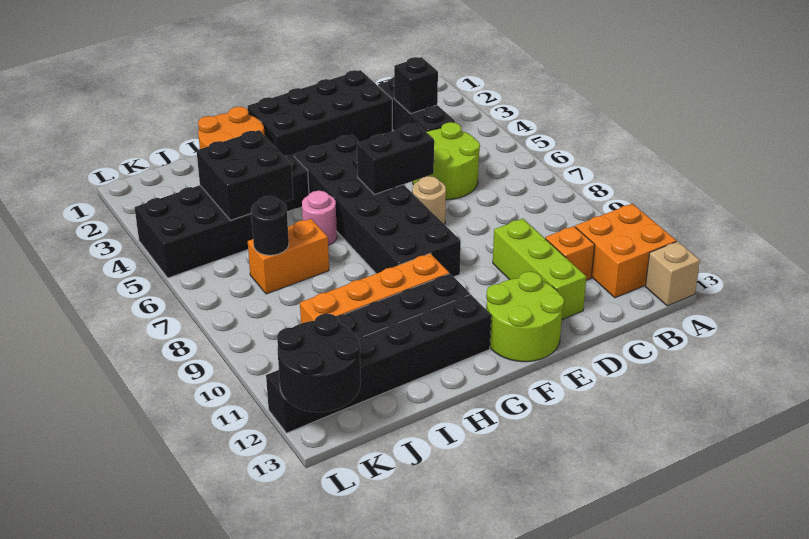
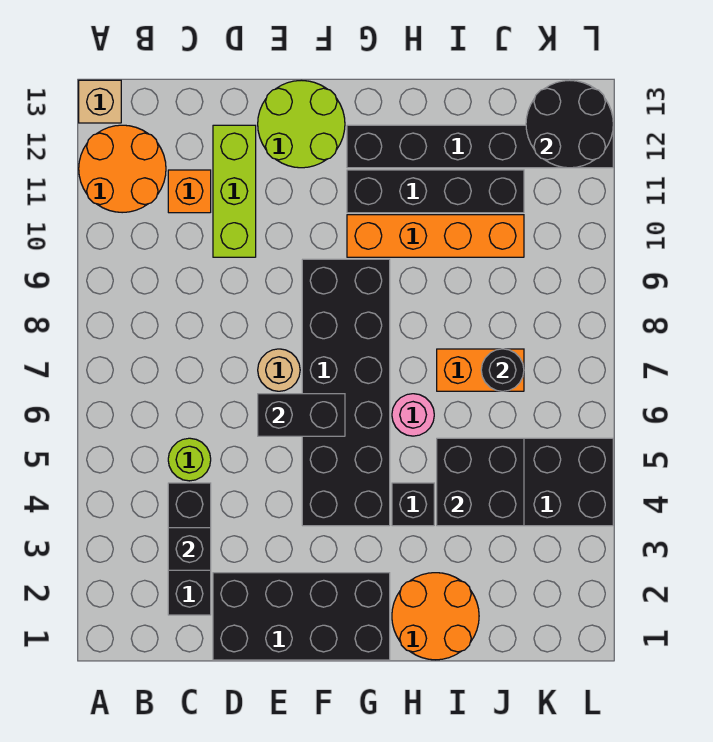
orange brick A11:B12 level 1 -> orange round brick A11:B12 level 1
lime round brick C5:D6 level 1 -> lime round brick C5 level 1

